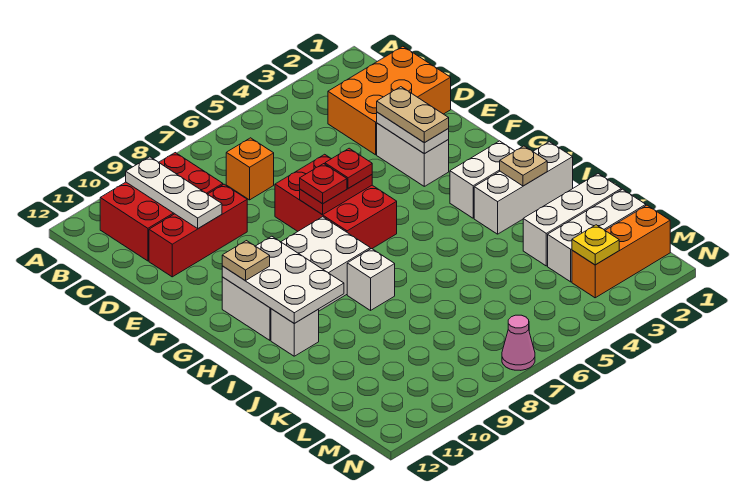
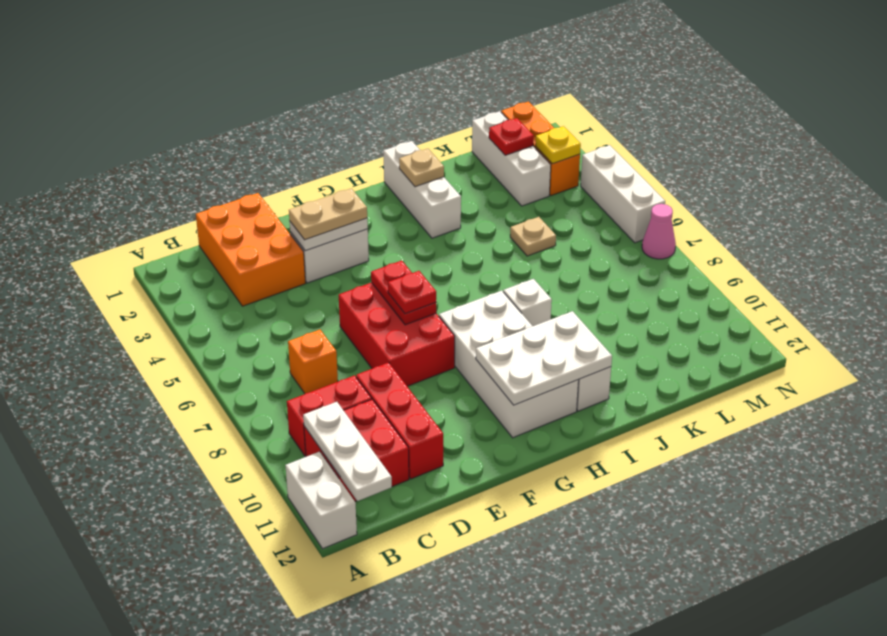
white plate B10:D10 level 2 -> white plate B10:B12 level 2
red brick E6:G7 level 1 -> red brick E6:F8 level 1
red plate F6 level 3 -> red plate L2 level 2
tan plate G11 level 3 -> tan plate K5 level 1
white brick H2:H3 level 1 -> white brick A11:A12 level 1
white brick K1:K3 level 1 -> white brick N4:N6 level 1

